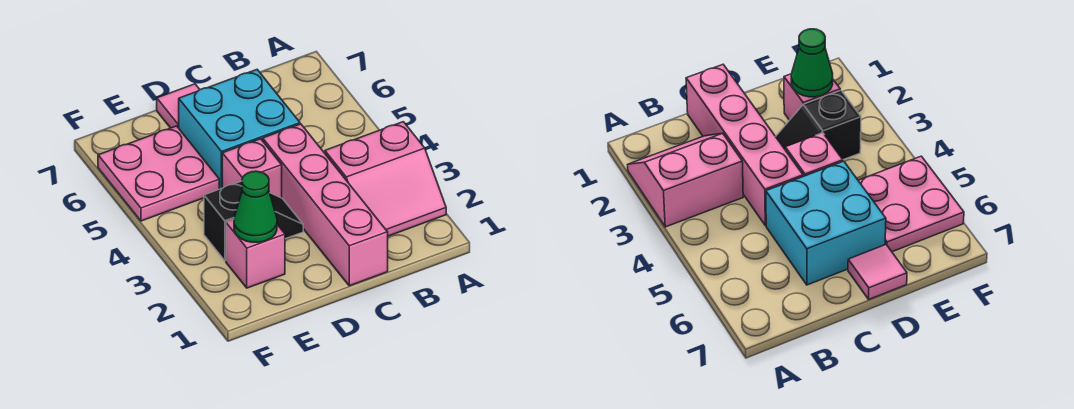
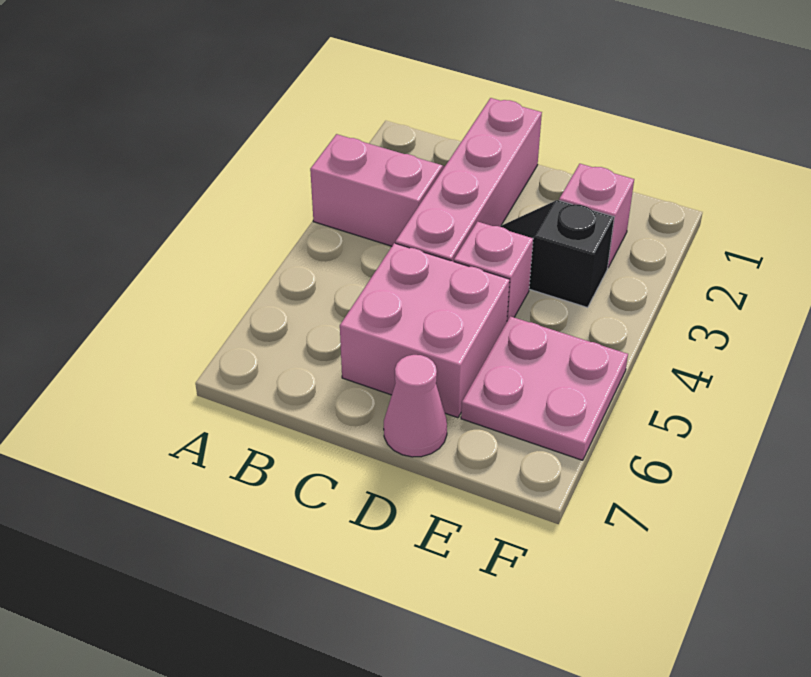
cyan brick C5:D6 level 1 -> pink brick C5:D6 level 1
pink tile D7 level 1 -> pink cone D7 level 1
green cone E2 level 2 -> none

